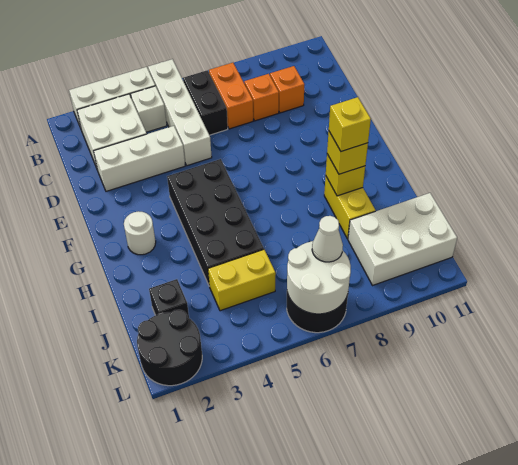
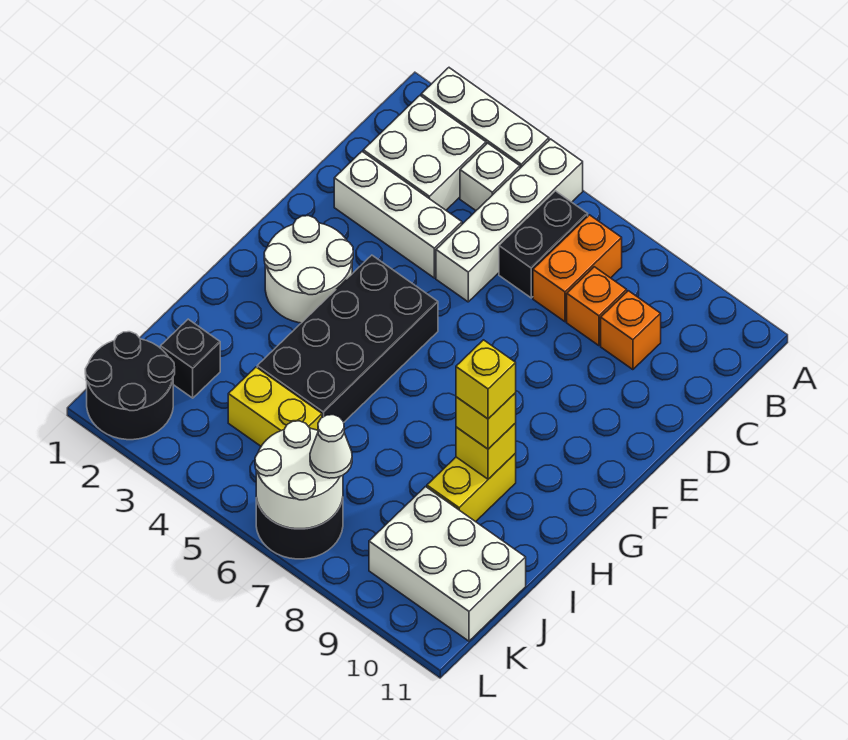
white round brick G2 level 1 -> white round brick F2:G3 level 1

